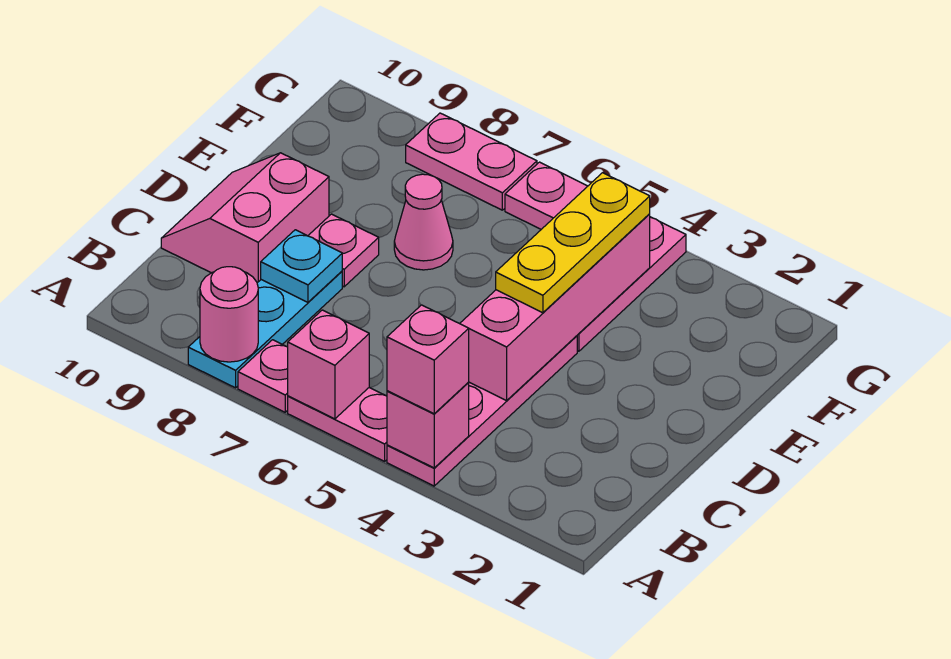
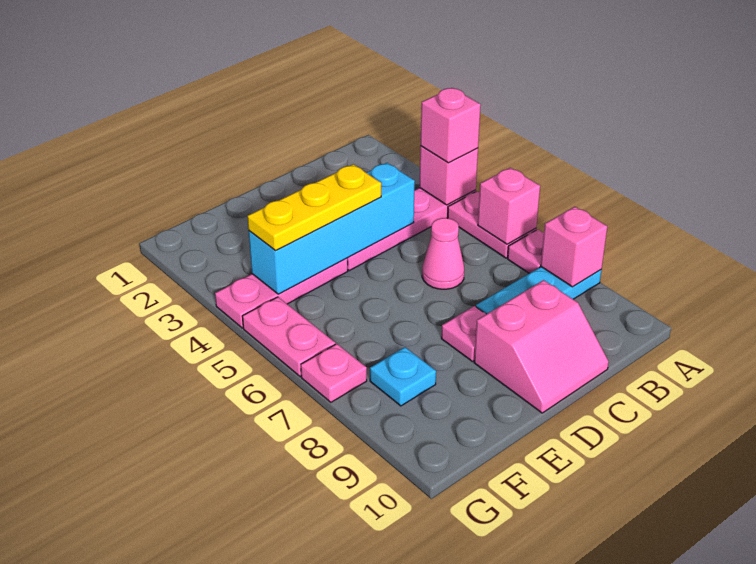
pink round brick A8 level 2 -> pink brick A8 level 2
pink brick C4:F4 level 2 -> cyan brick C4:F4 level 2
cyan plate C8 level 2 -> cyan plate F8 level 1
pink cone E7 level 1 -> pink cone C6 level 1
pink plate G7:G8 level 1 -> pink plate G7 level 1

